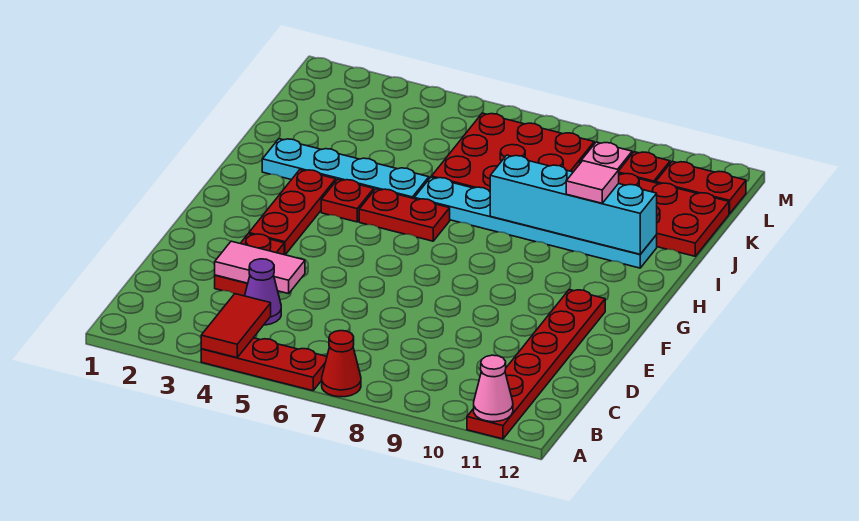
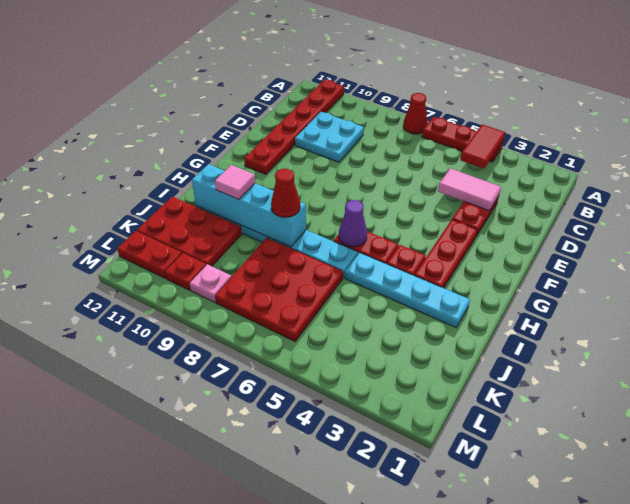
pink cone A11 level 2 -> none
purple cone C4 level 1 -> purple cone H6 level 2
none -> cyan plate C9:D10 level 1
none -> red cone I8 level 3

